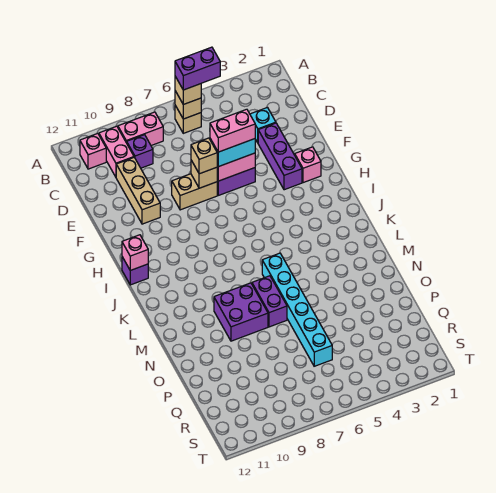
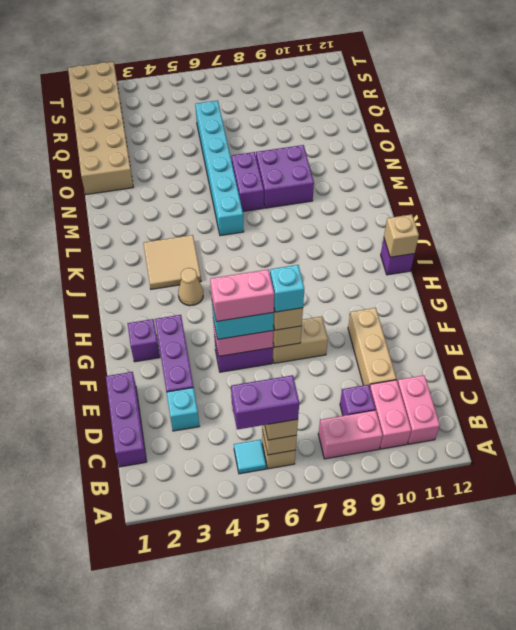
none -> cyan tile B5 level 1
pink brick B11 level 1 -> pink brick B11:C11 level 1
none -> purple brick C1:E1 level 1
none -> cyan brick F7 level 4
pink brick G2 level 1 -> purple brick G2 level 1
none -> tan cone I4 level 1
pink brick I12 level 2 -> tan brick I12 level 2
none -> tan tile J3:K4 level 1
none -> tan brick O1:T2 level 1

